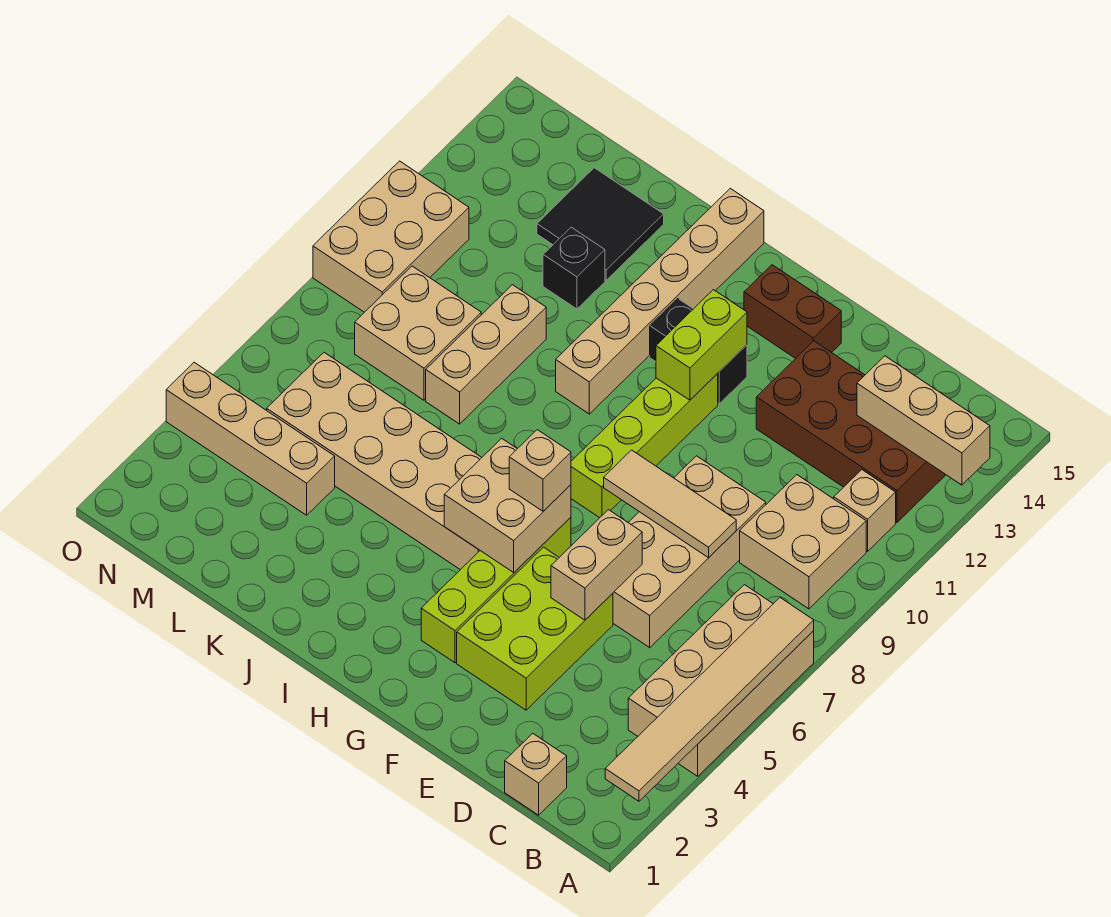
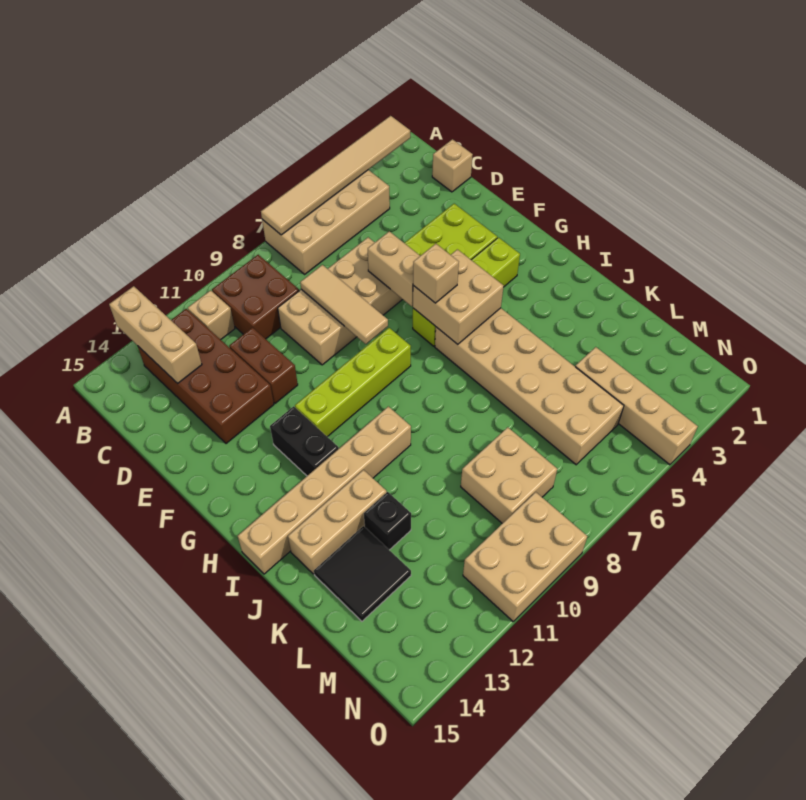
tan brick B9:C10 level 1 -> brown brick B9:C10 level 1
tan brick E5:E6 level 2 -> tan brick E6:F6 level 2
brown brick F14:G14 level 1 -> brown brick D11:E11 level 1
lime brick G11:G12 level 2 -> none
tan brick K8:K10 level 1 -> tan brick J12:J14 level 1

